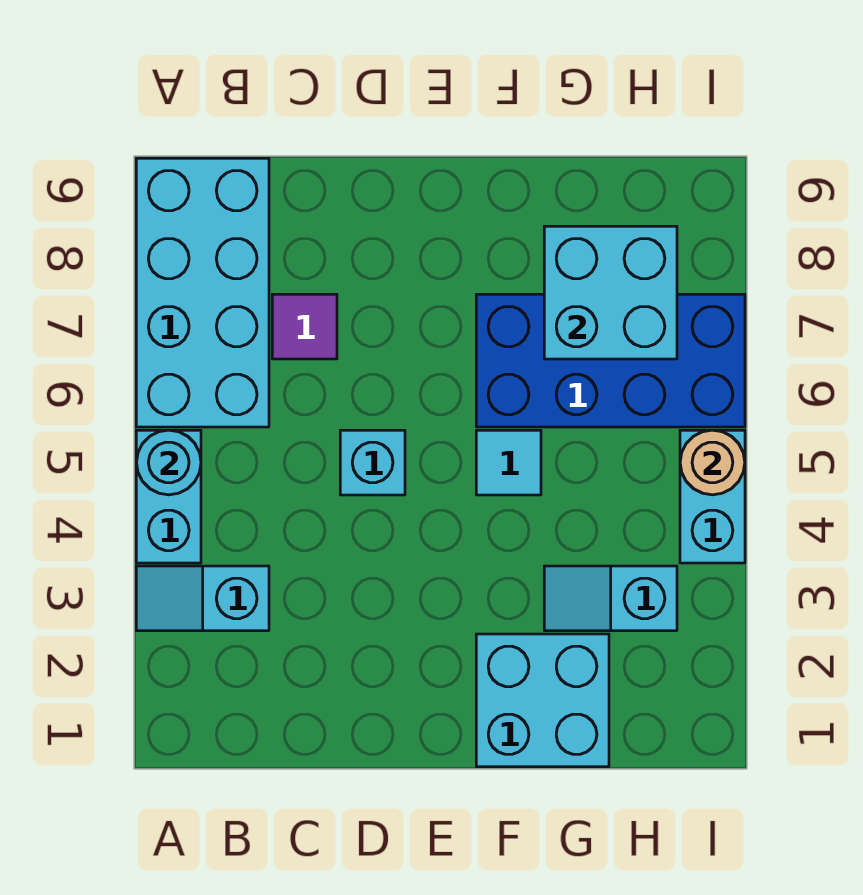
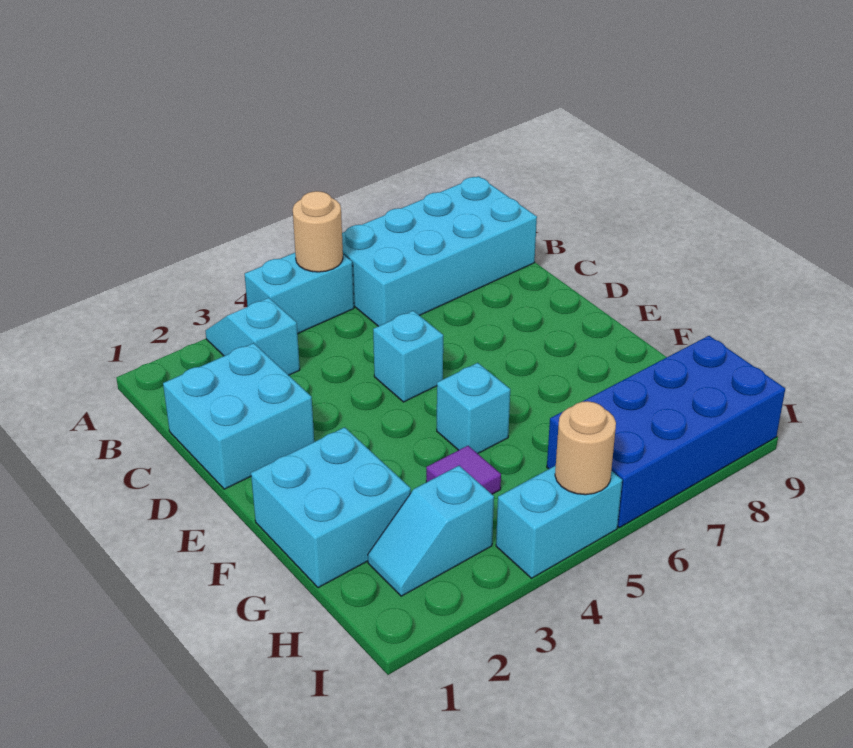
cyan round brick A5 level 2 -> tan round brick A5 level 2
purple tile C7 level 1 -> purple tile G4 level 1
cyan tile F5 level 1 -> cyan brick F5 level 1
blue brick F6:I7 level 1 -> blue brick H6:I9 level 1
cyan slope G3:H3 level 1 top H -> cyan slope H2:H3 level 1 top 3
cyan brick G7:H8 level 2 -> cyan brick C1:D2 level 1

